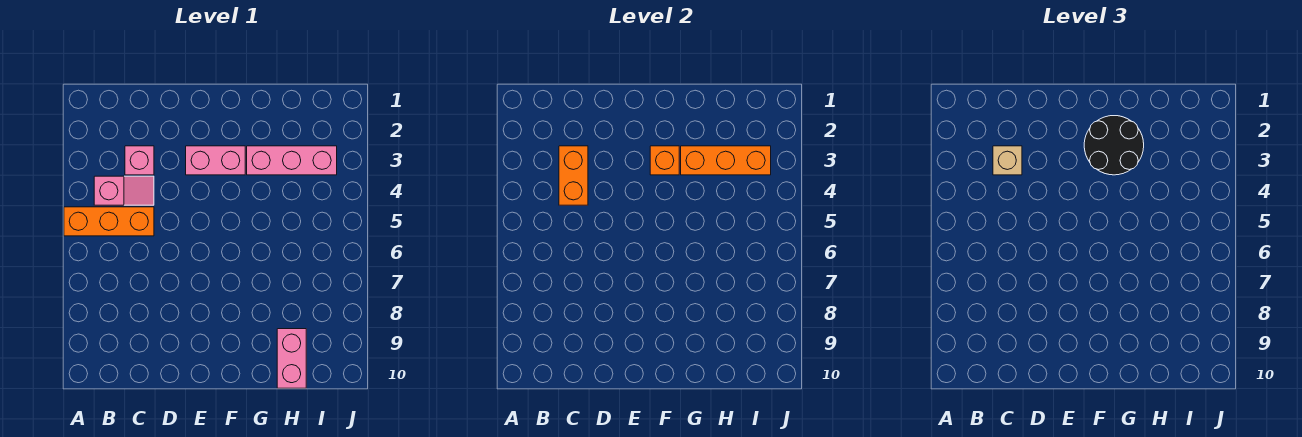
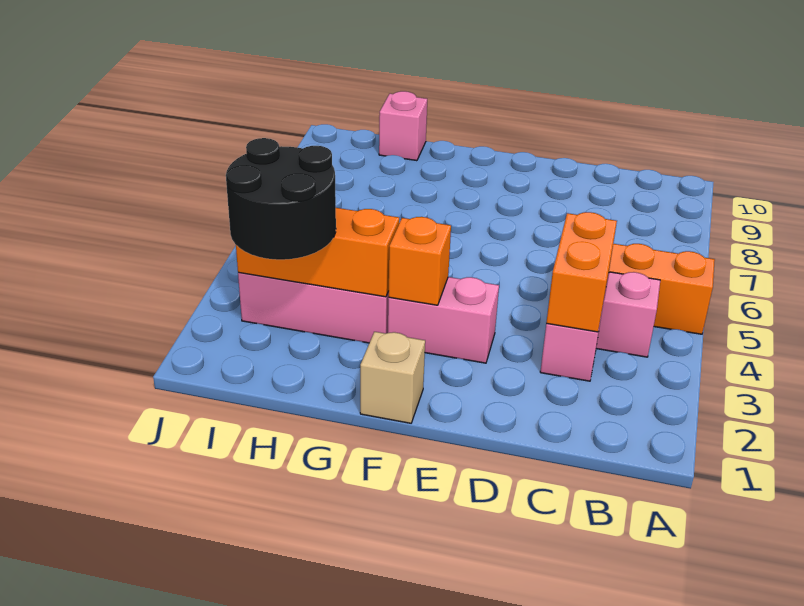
tan brick C3 level 3 -> tan brick F1 level 1
black round brick F2:G3 level 3 -> black round brick H2:I3 level 3
pink brick H9:H10 level 1 -> pink brick H10 level 1

